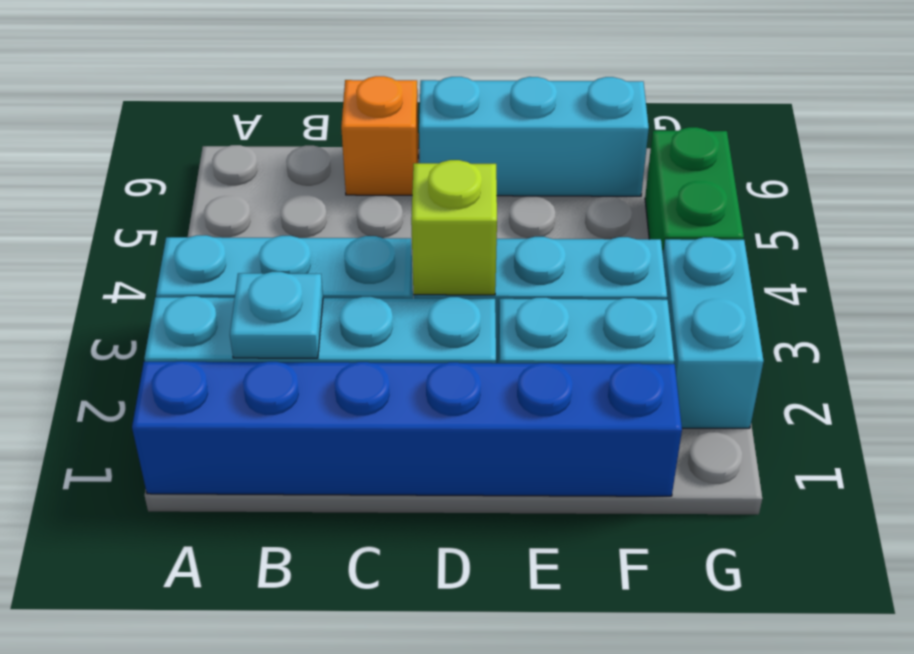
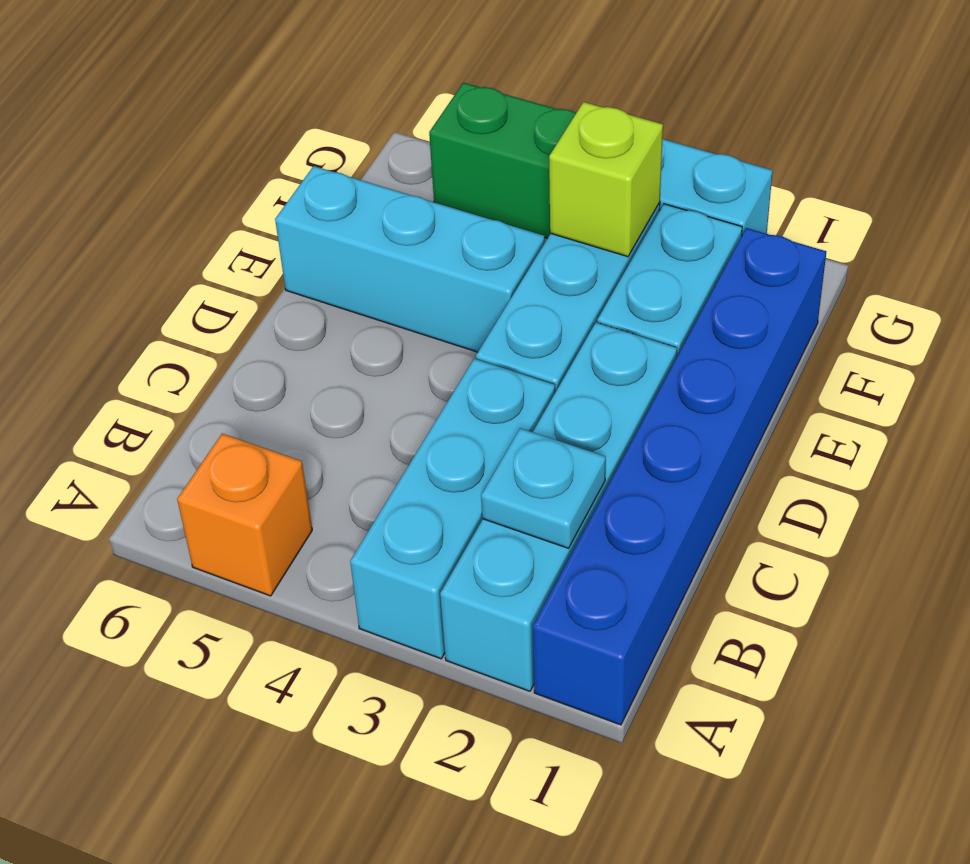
orange brick C6 level 1 -> orange brick A5 level 1
lime brick D3 level 2 -> lime brick F3 level 2
cyan brick D6:F6 level 1 -> cyan brick E4:E6 level 1

